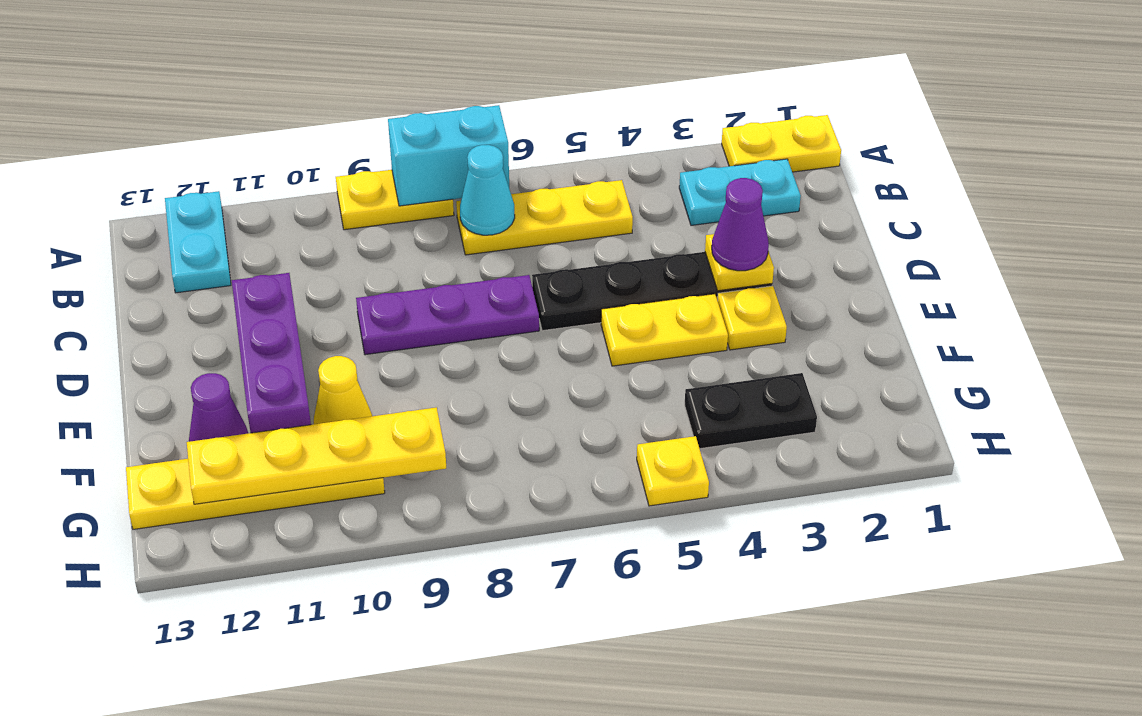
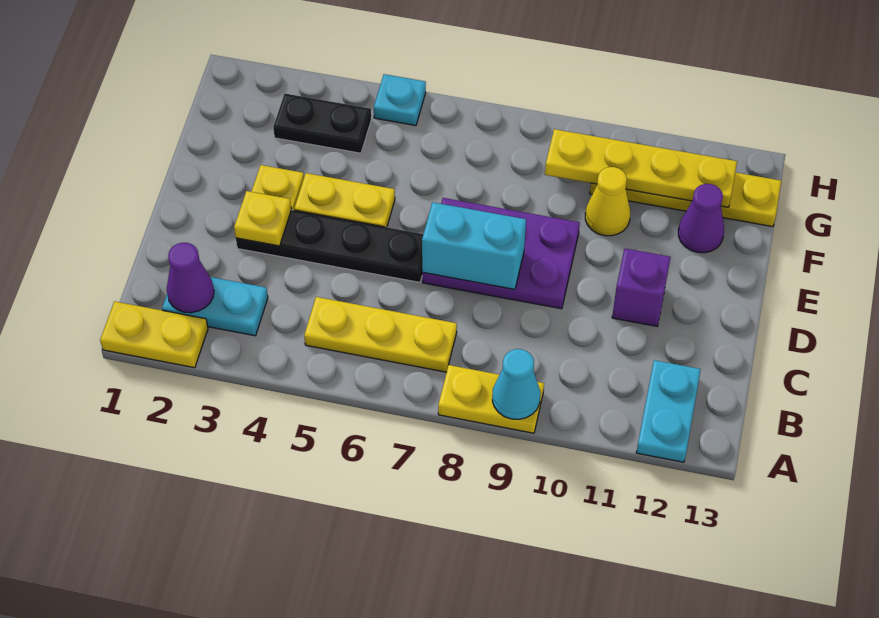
cyan brick A7:A8 level 2 -> cyan brick D7:D8 level 2
cyan cone B7 level 2 -> cyan cone A9 level 2
purple cone D3 level 3 -> purple cone B2 level 2
purple plate D7:D9 level 1 -> purple plate D7:E9 level 1
purple brick D11:F11 level 1 -> purple brick D11 level 1
yellow plate H5 level 1 -> cyan plate H5 level 1

